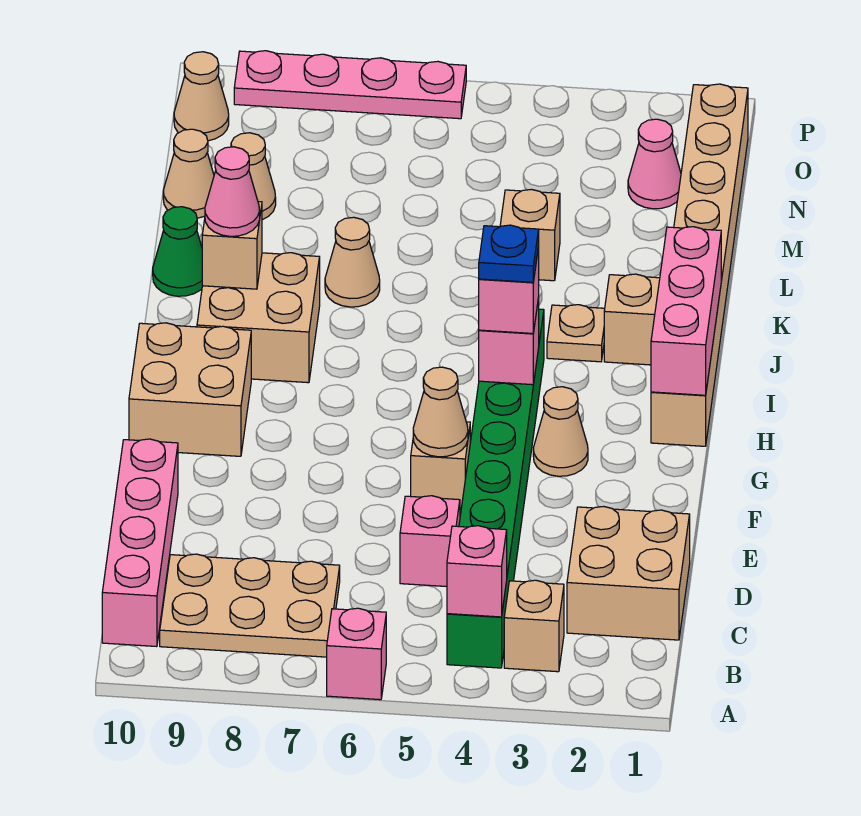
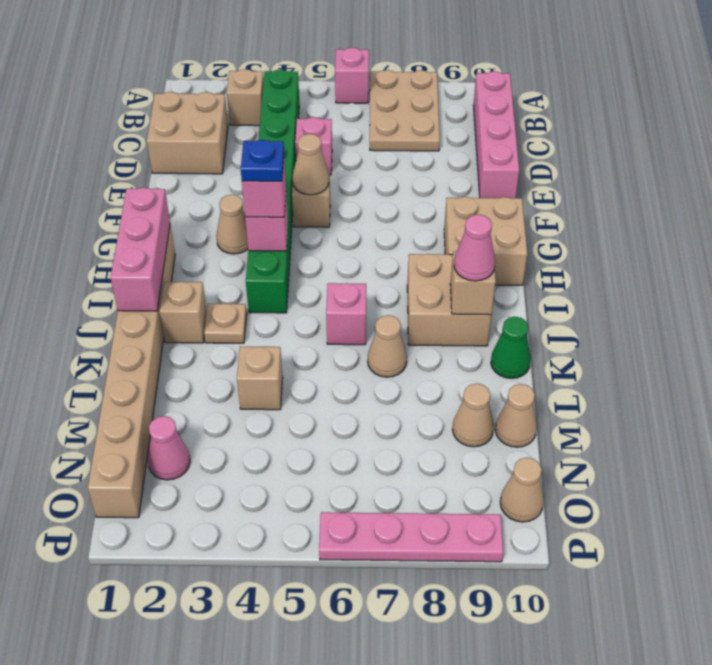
pink brick B4 level 2 -> pink brick J6 level 1
tan plate B7:C9 level 1 -> tan plate A7:C8 level 1

